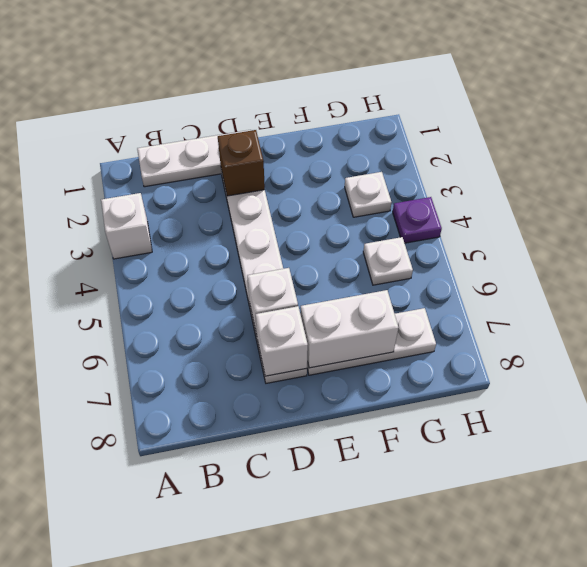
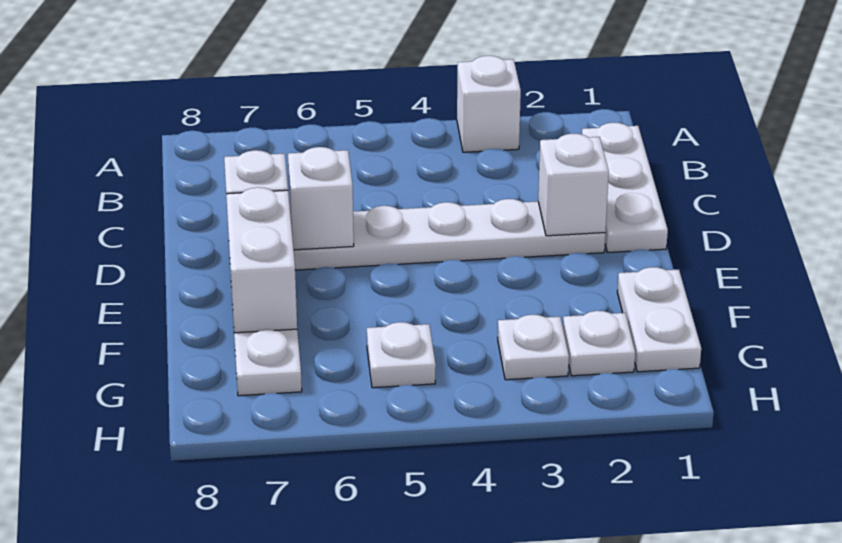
brown brick D2 level 2 -> white brick D2 level 2
none -> white plate F1:G1 level 1
none -> white plate G2 level 1
purple plate H4 level 1 -> none

